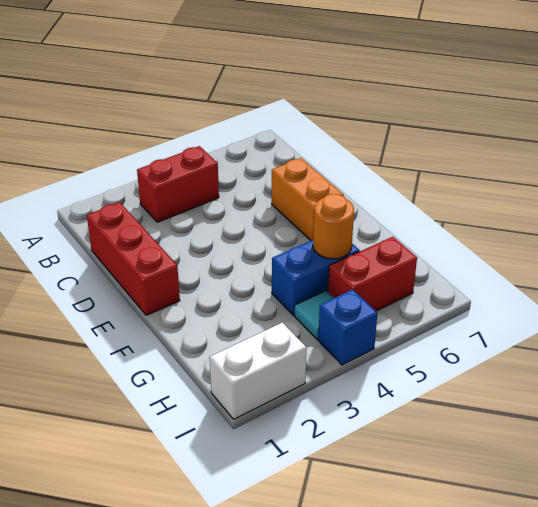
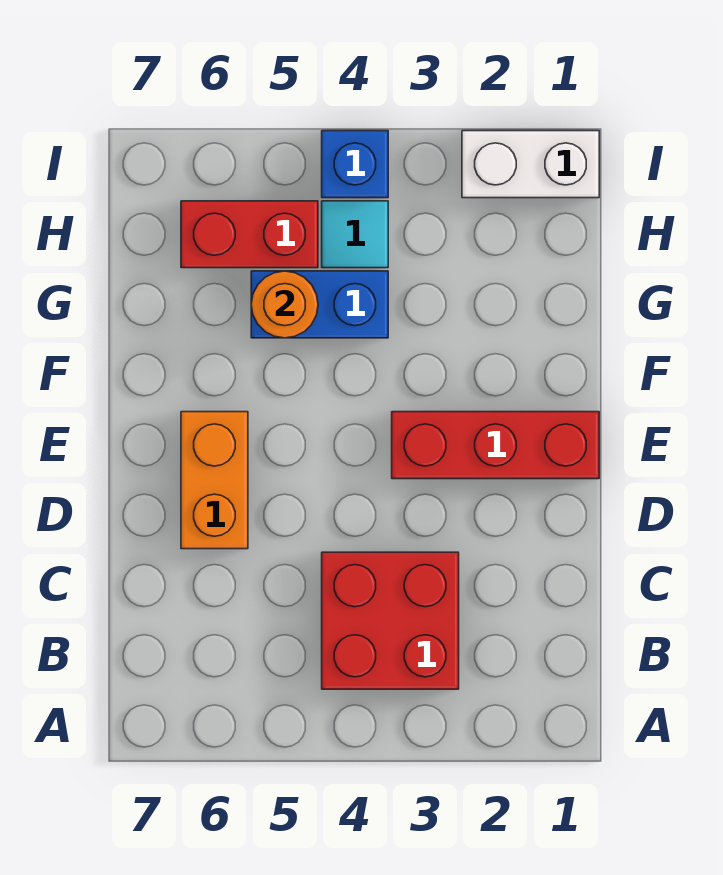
red brick B3:B4 level 1 -> red brick B3:C4 level 1
red brick C1:E1 level 1 -> red brick E1:E3 level 1

